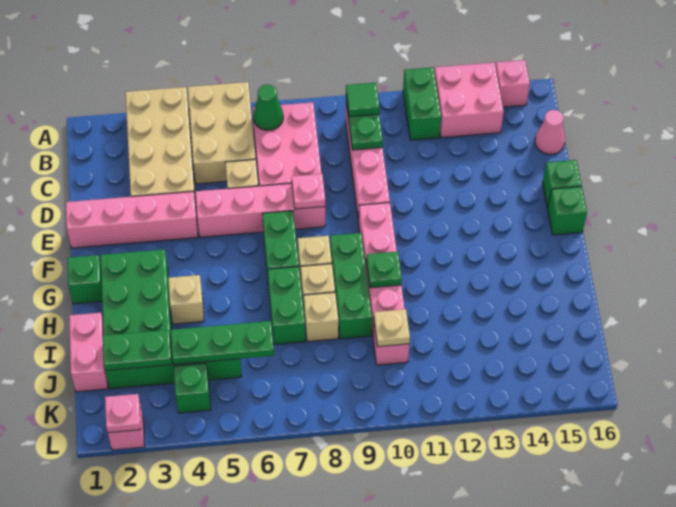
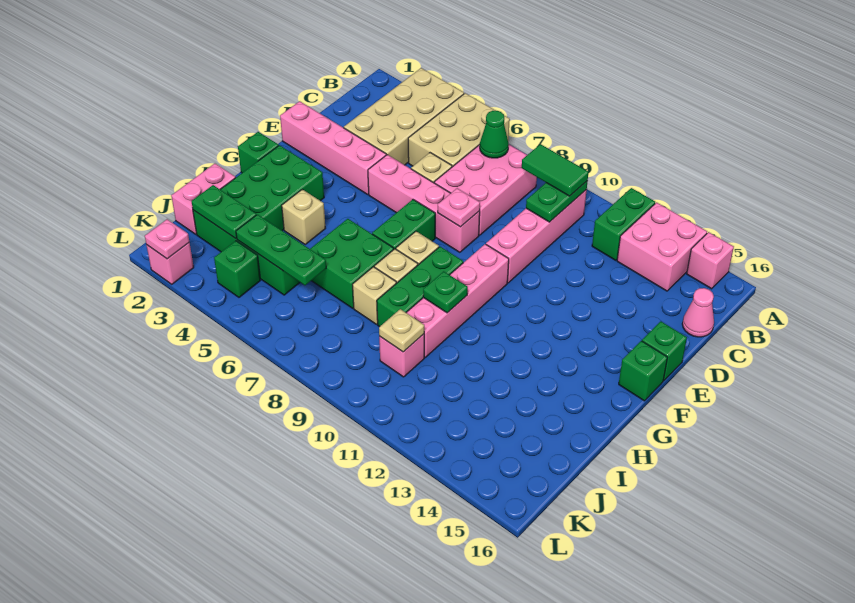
green tile B10 level 3 -> green tile B9:B10 level 3
green brick H7:I7 level 1 -> green brick H6:I7 level 1

